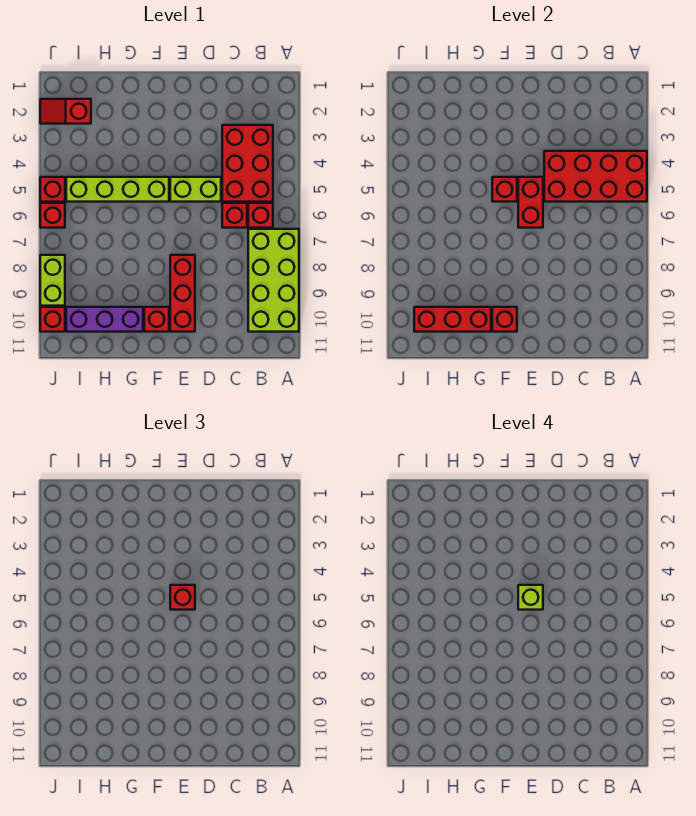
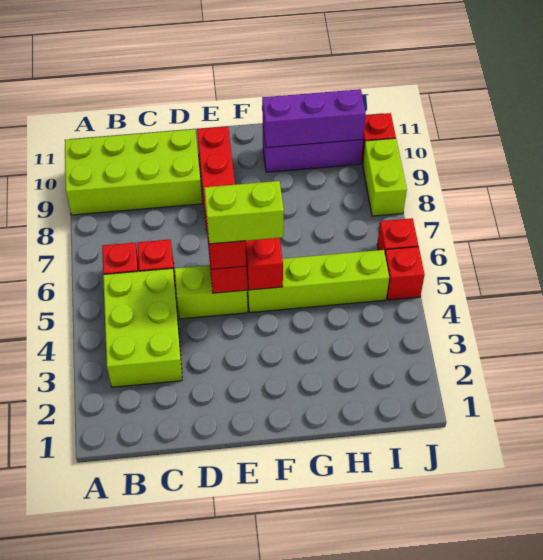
red brick A4:D5 level 2 -> none
lime brick A7:B10 level 1 -> lime brick A9:D10 level 1
red brick B3:C5 level 1 -> lime brick B3:C5 level 1
lime brick E5 level 4 -> lime brick E5:F5 level 4
red brick F10 level 1 -> none
red brick F10 level 2 -> none
red brick G10:I10 level 2 -> purple brick G10:I10 level 2
red slope I2:J2 level 1 top I -> none

